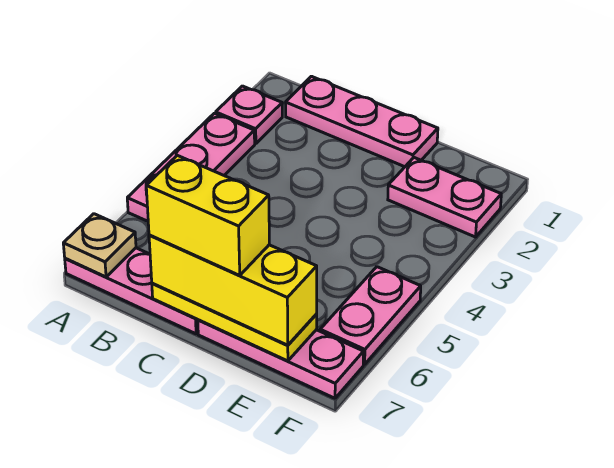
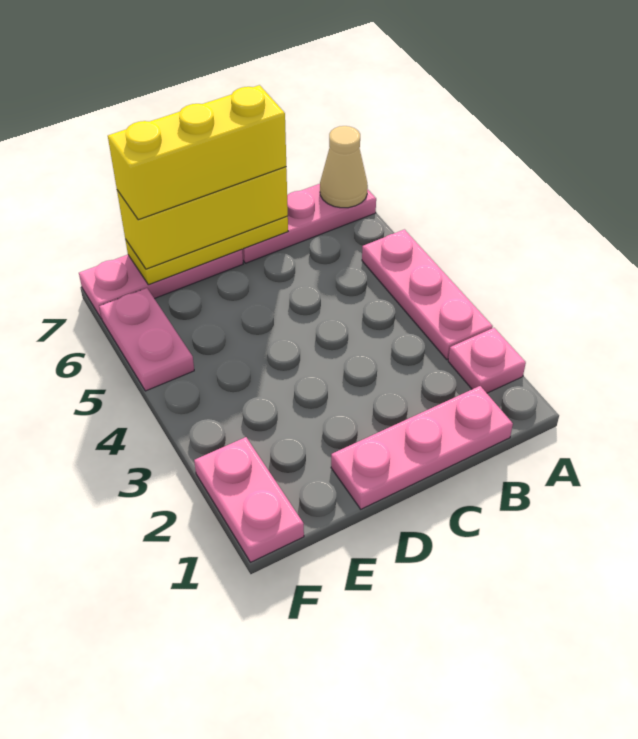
tan plate A7 level 2 -> tan cone A7 level 2
yellow brick C7:D7 level 4 -> yellow brick C7:E7 level 4
pink plate E2:F2 level 1 -> pink plate F1:F2 level 1

